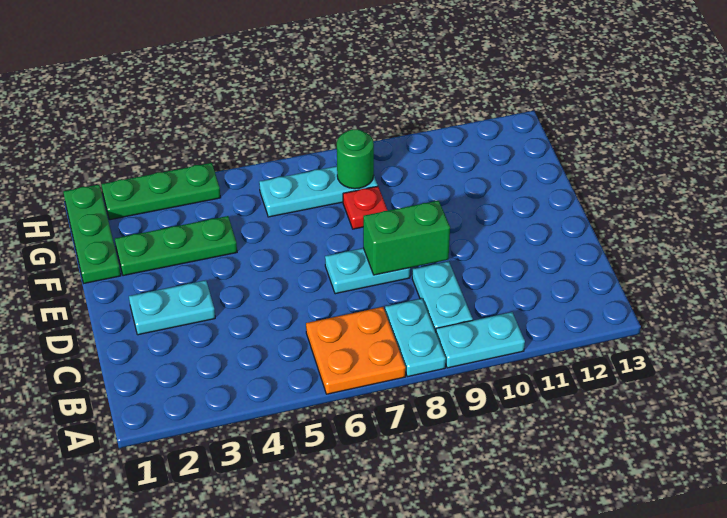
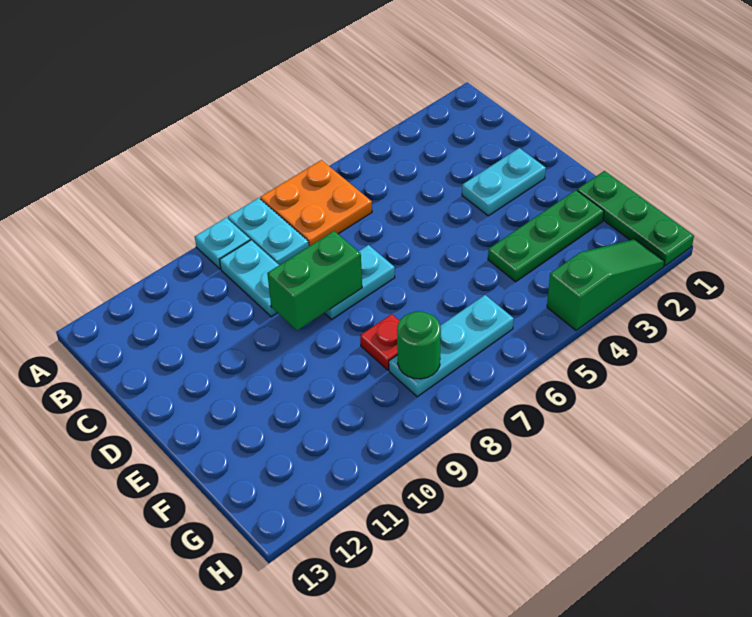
cyan plate A9:A10 level 1 -> cyan plate A9 level 1
green plate H2:H4 level 1 -> green slope H2:H4 level 1 top 4

